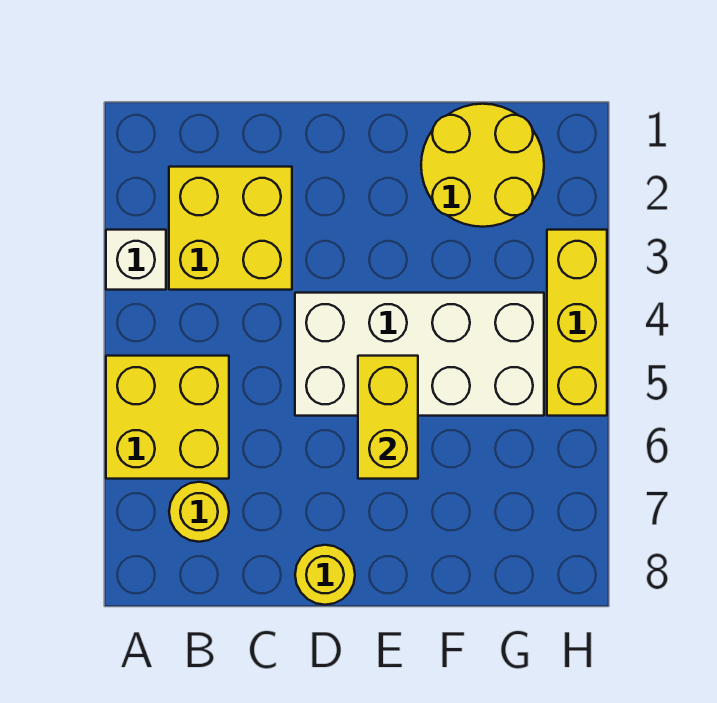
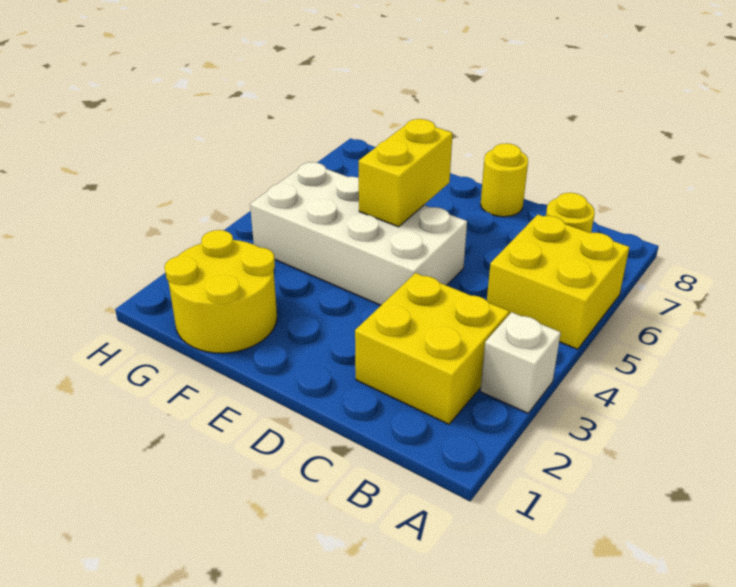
yellow brick H3:H5 level 1 -> none

